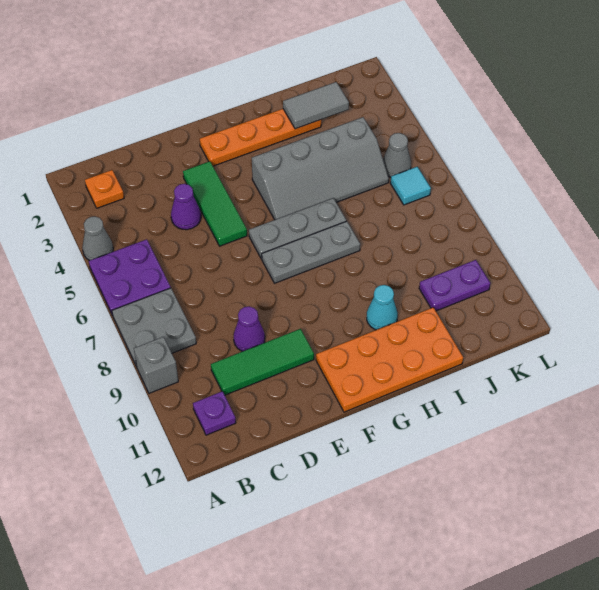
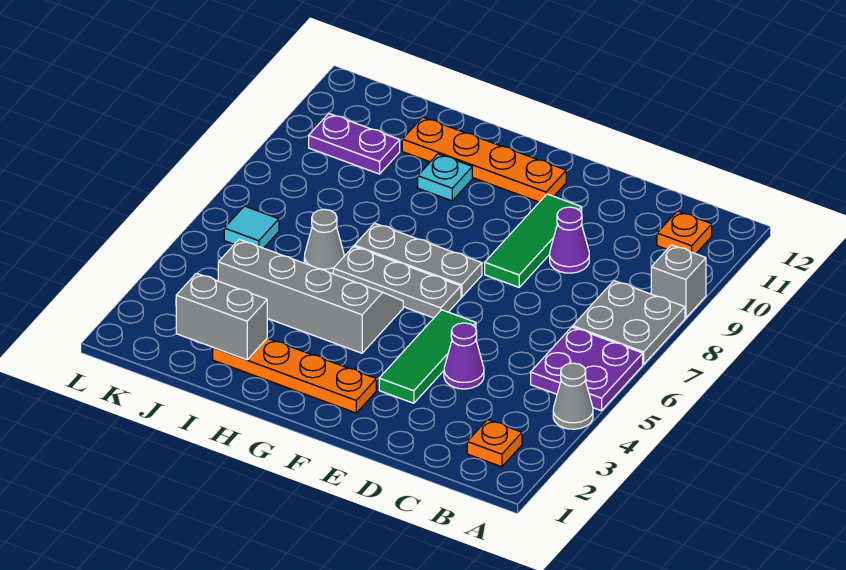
purple plate B11 level 1 -> orange plate B11 level 1
green tile C10:E10 level 1 -> green tile E8:E10 level 1
orange plate F11:I12 level 1 -> orange plate F11:I11 level 1
cyan cone H10 level 1 -> cyan plate H10 level 1
grey tile I2:J2 level 2 -> grey brick I2:J2 level 2
grey cone K5 level 1 -> grey cone I6 level 1

